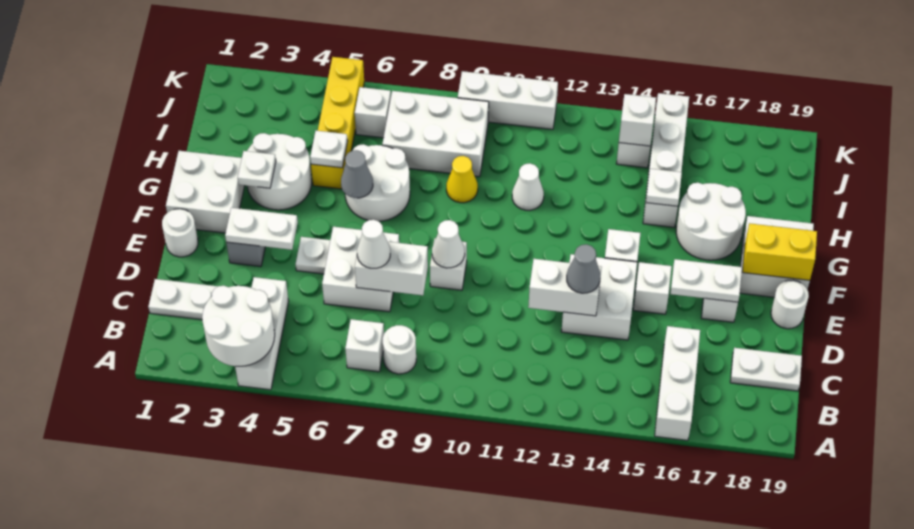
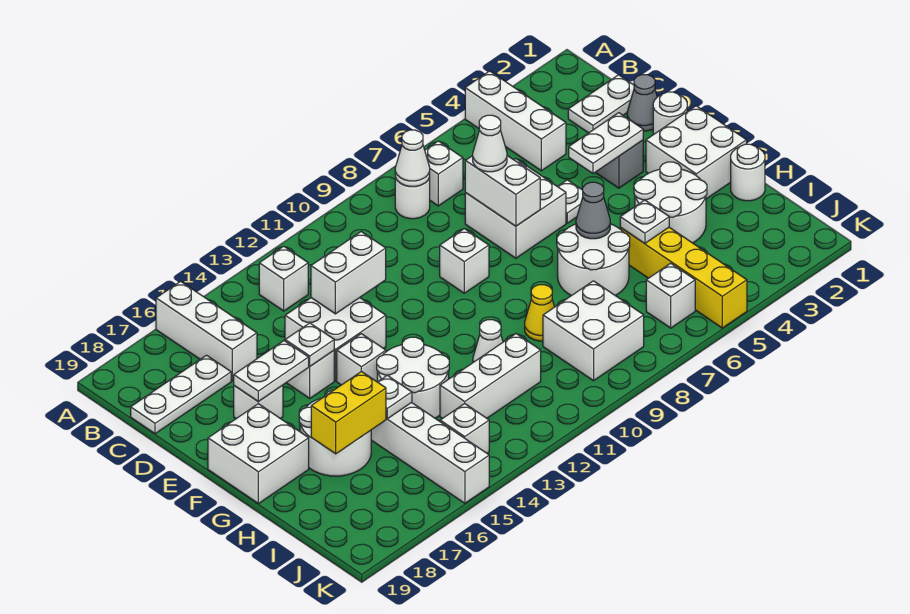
white round brick A3:B4 level 2 -> white round brick G13:H14 level 1
white plate C18:C19 level 1 -> white plate C17:C19 level 1
white brick D7:D8 level 2 -> white brick D7:E7 level 2
grey cone D13 level 3 -> grey cone D1 level 1
white cone E9 level 2 -> white cone B8 level 2
white round brick E19 level 1 -> white round brick H1 level 1
yellow brick F18:F19 level 2 -> yellow brick H16:H17 level 2
white plate G3 level 2 -> white plate E15 level 2
white brick I7:J9 level 1 -> white brick I8:J9 level 1
white brick J14 level 2 -> white brick B13 level 1
white brick K9:K11 level 1 -> white brick I11:I13 level 1

